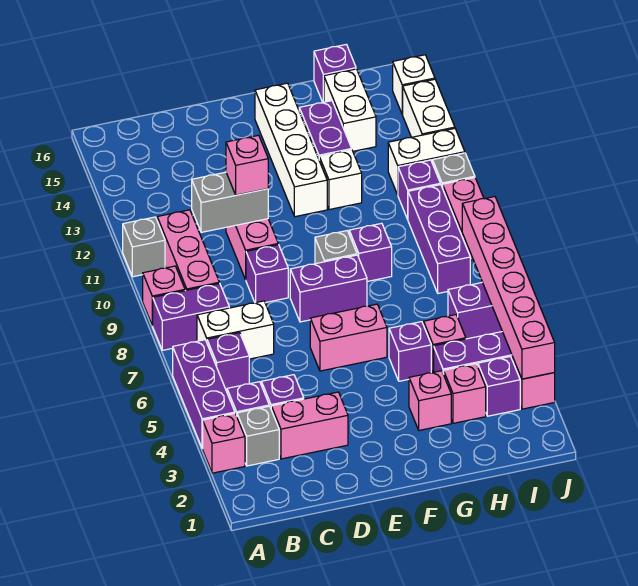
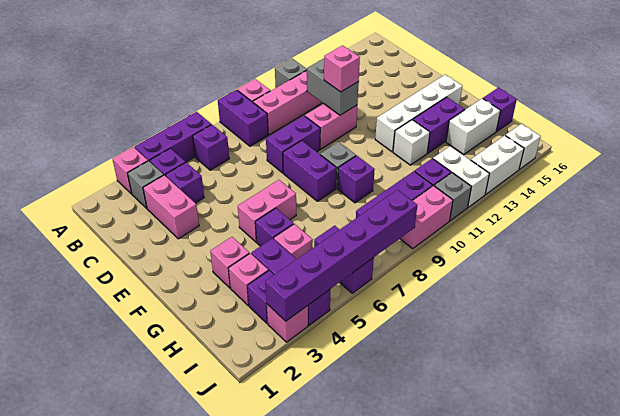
white brick B7:C7 level 1 -> none
purple brick D9 level 1 -> purple brick D8:D9 level 1
pink brick E6:F6 level 1 -> pink brick F5:F6 level 1
pink brick J3:J8 level 2 -> purple brick J3:J8 level 2

